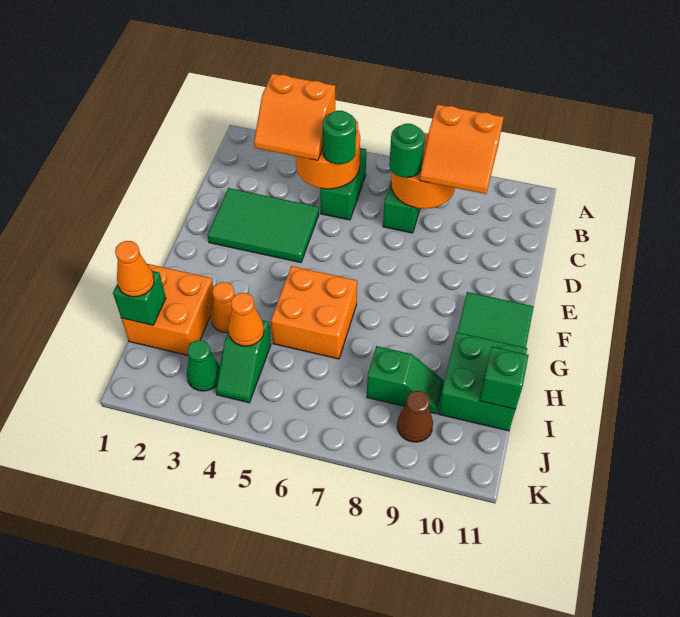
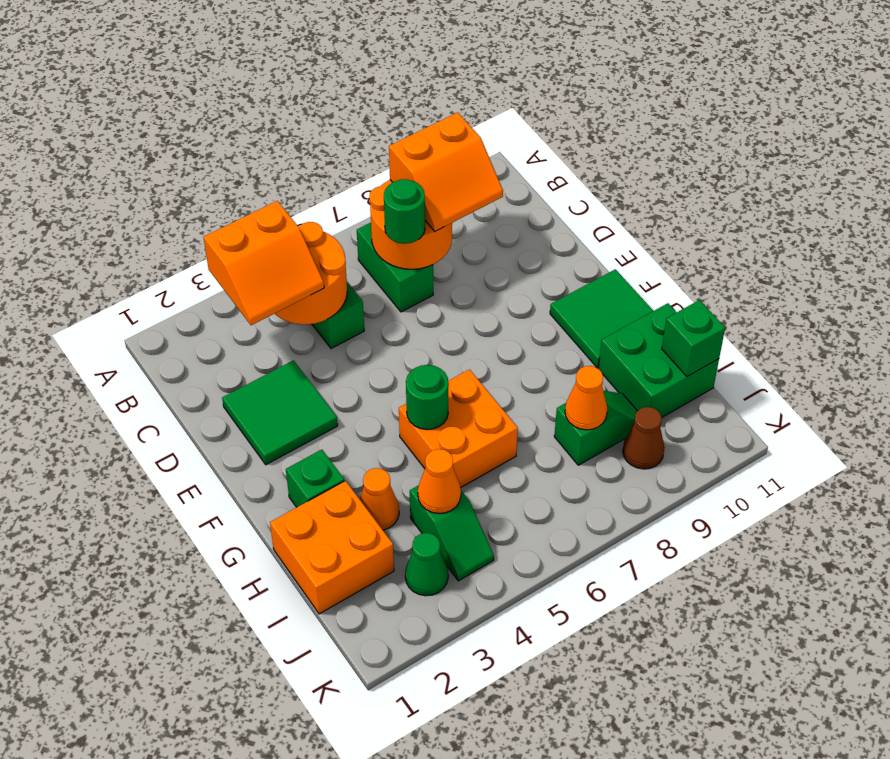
green round brick C5 level 3 -> green round brick G5 level 2
green tile D2:E4 level 1 -> green tile D2:E3 level 1
green brick I1 level 2 -> green brick G2 level 1
orange cone I1 level 3 -> orange cone I8 level 2

